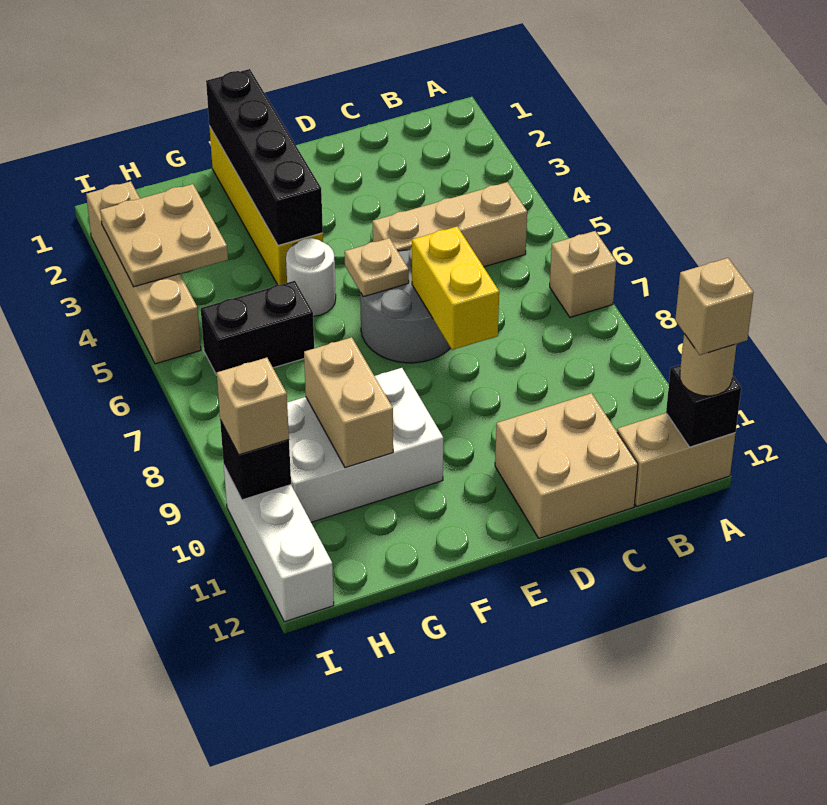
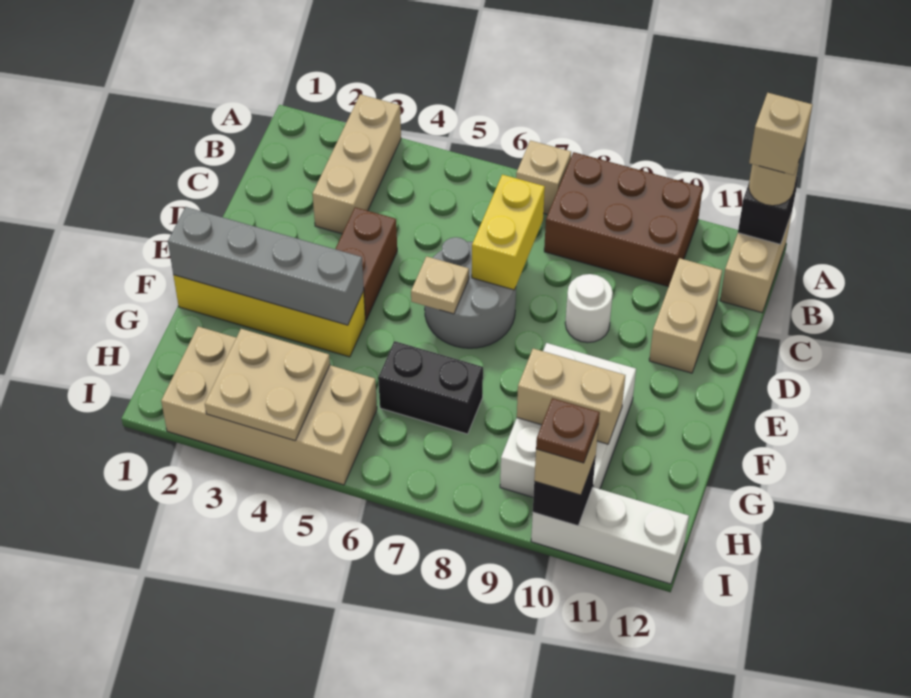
none -> brown brick A8:B10 level 1
tan brick B5:D5 level 1 -> tan brick A3:C3 level 1
tan brick C11:D12 level 1 -> tan brick C11:D11 level 1
none -> brown brick D4:E4 level 1
yellow brick D7:D8 level 2 -> yellow brick C7:D7 level 2
black brick F1:F4 level 2 -> grey brick F1:F4 level 2
white round brick F5 level 1 -> white round brick D9 level 1
black brick G6:H6 level 1 -> black brick G6:G7 level 1
tan brick I2:I5 level 1 -> tan brick H2:I5 level 1
none -> brown plate I10 level 4

